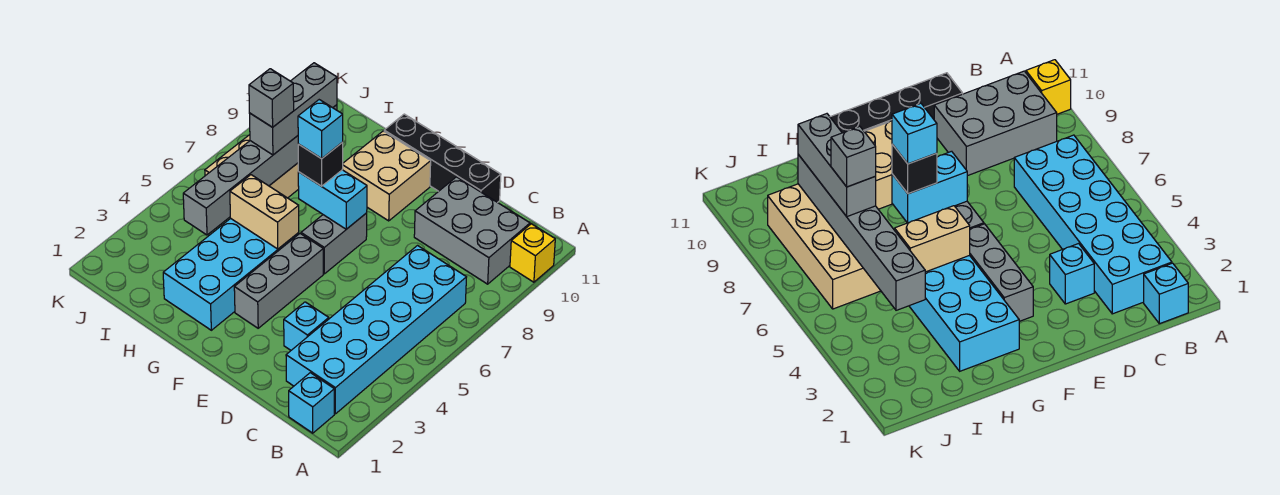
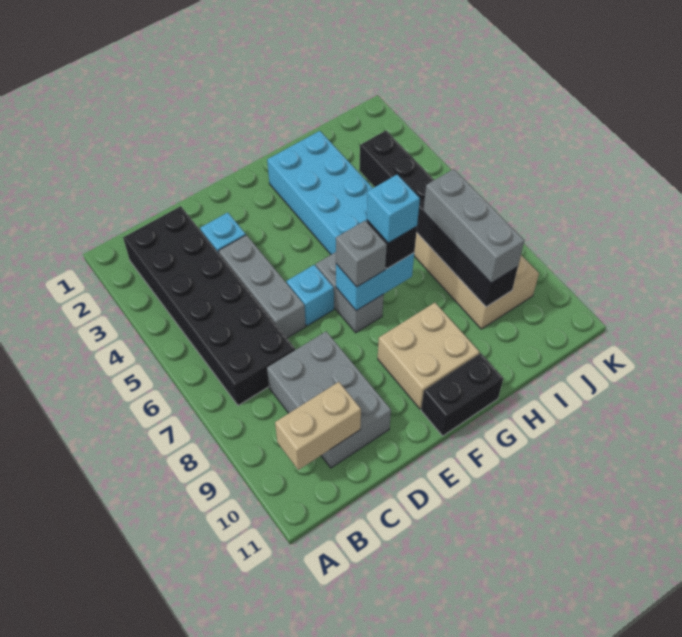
yellow brick A10 level 1 -> none
cyan brick B1 level 1 -> cyan brick E6 level 1
cyan brick B2:C7 level 1 -> black brick B2:C7 level 1
grey brick B9:D10 level 1 -> grey brick C8:D10 level 1
black brick D11:G11 level 1 -> black brick F11:G11 level 1
grey brick F3:F5 level 1 -> grey brick D4:D6 level 1
tan brick G5:H5 level 2 -> tan brick B10:C10 level 2
grey brick I4:I9 level 2 -> black brick I4:I9 level 2
grey brick I7 level 4 -> grey brick F7 level 3

